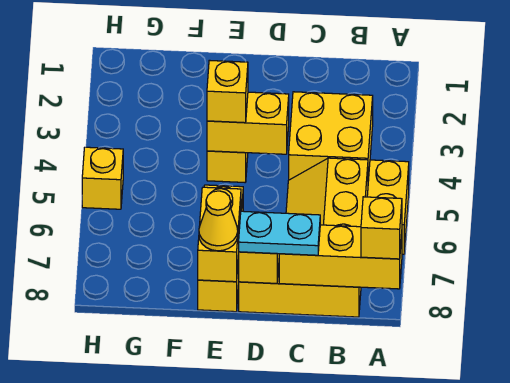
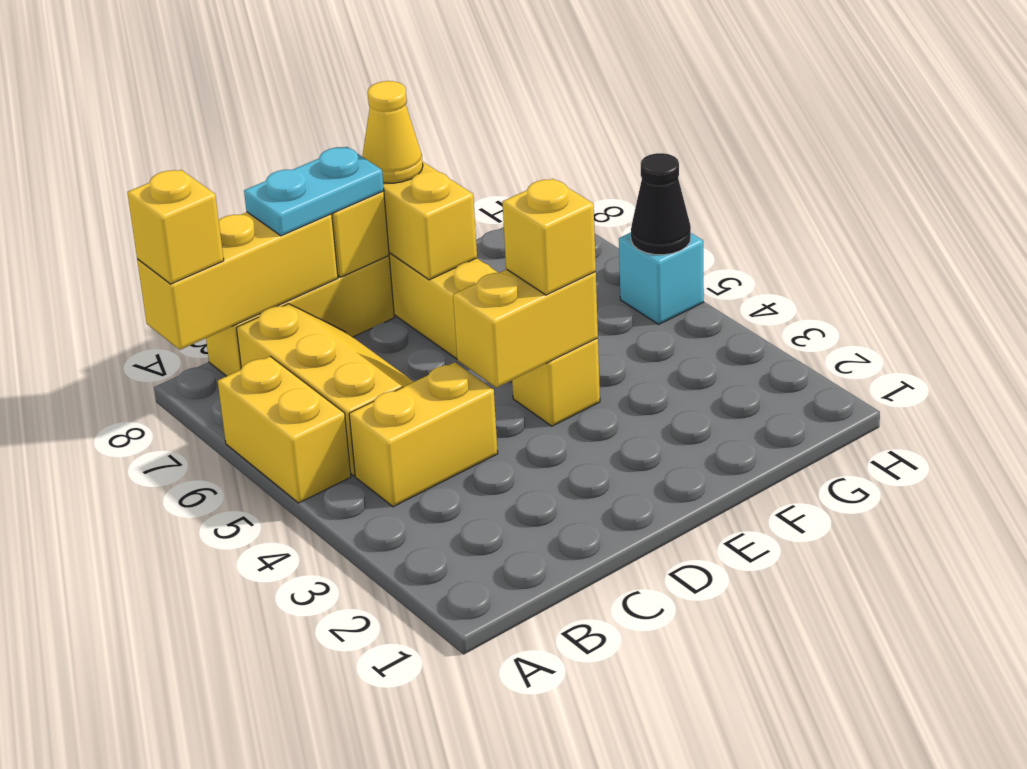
yellow brick B3:C4 level 1 -> yellow brick B4:C4 level 1
yellow brick H5 level 1 -> cyan brick H5 level 1
none -> black cone H5 level 2

